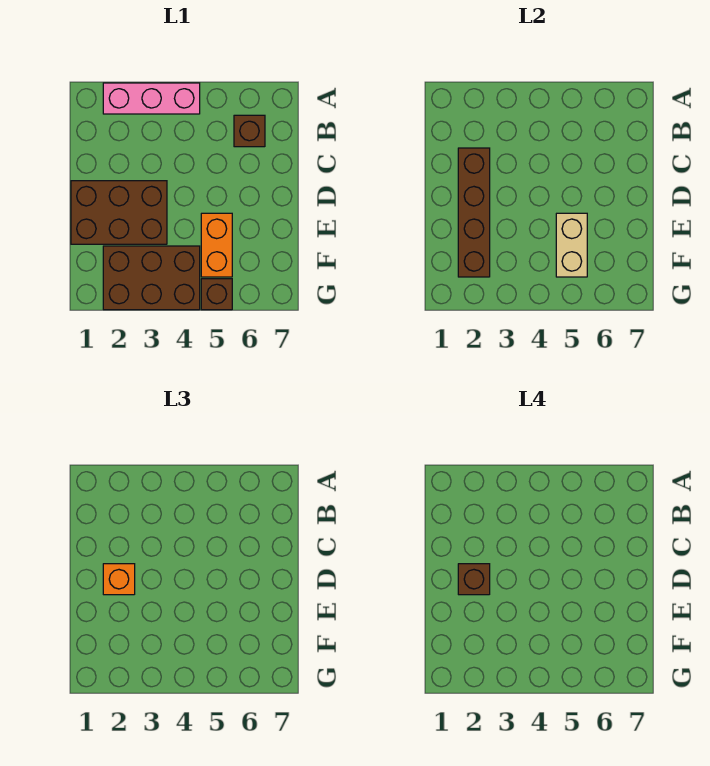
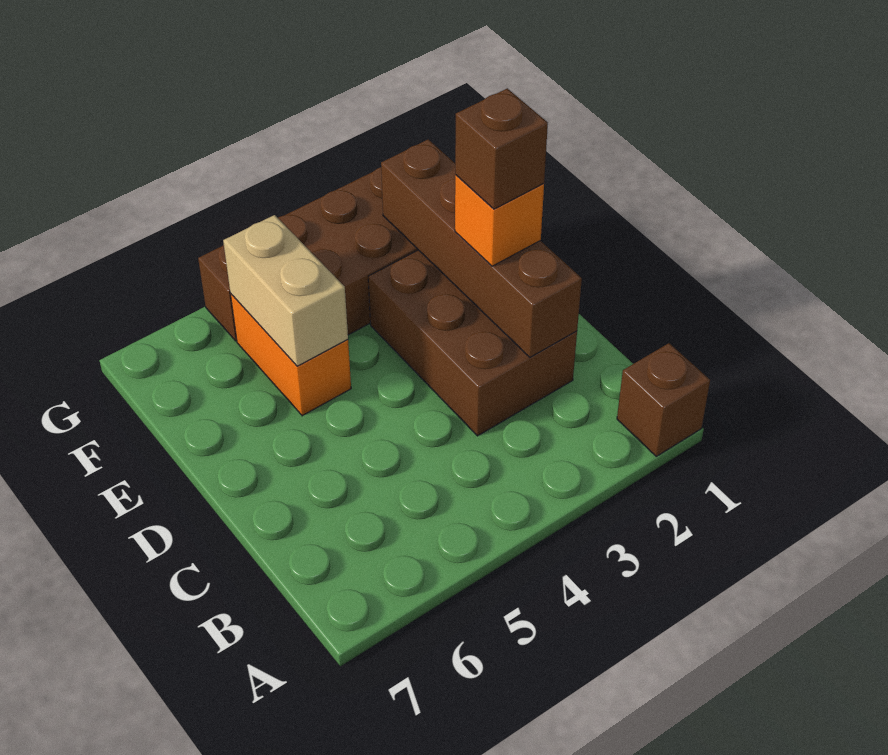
pink brick A2:A4 level 1 -> none
brown brick B6 level 1 -> brown brick A1 level 1
brown brick D1:E3 level 1 -> brown brick C2:E3 level 1

